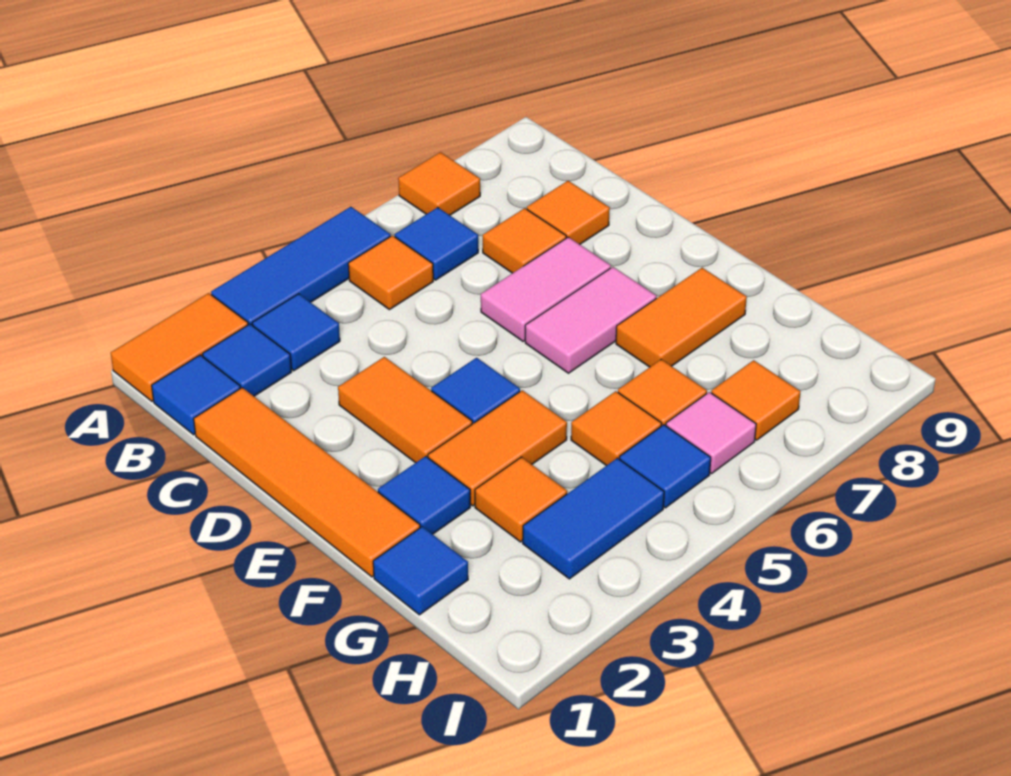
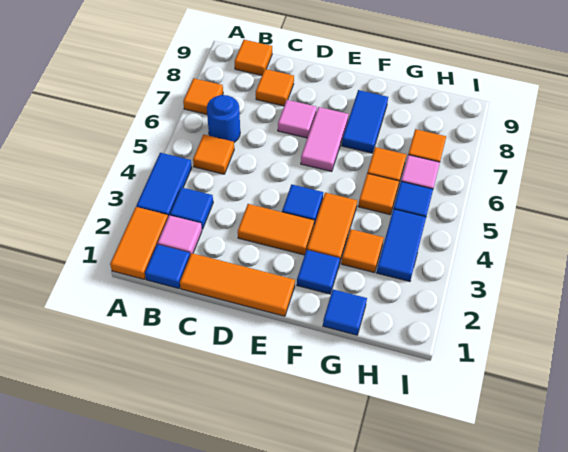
blue tile A3:A5 level 1 -> blue tile A3:A4 level 1
blue tile B2 level 1 -> pink tile B2 level 1
blue tile B6 level 1 -> blue round brick B6 level 1
orange tile C1:F1 level 1 -> orange tile C1:E1 level 1
orange tile C7 level 1 -> orange tile B9 level 1
pink tile D6:D7 level 1 -> pink tile D7 level 1
orange tile F7:F8 level 1 -> blue tile F7:F8 level 1

